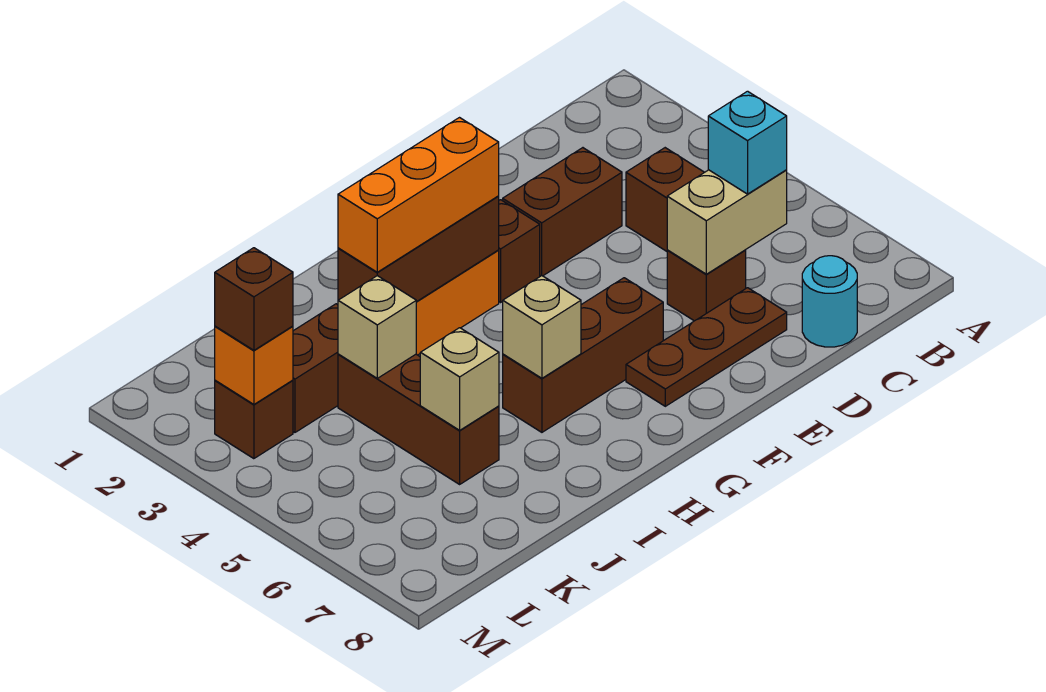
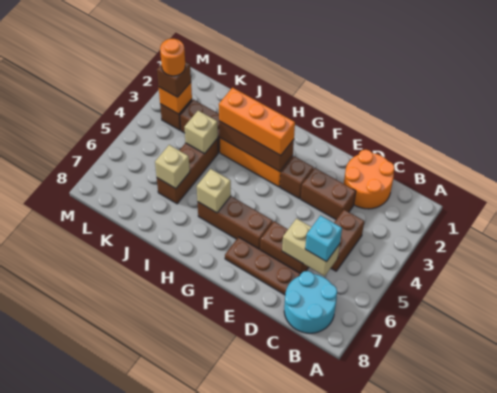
none -> orange round brick C1:D2 level 1
cyan round brick C8 level 1 -> cyan round brick B7:C8 level 1
brown brick D6 level 1 -> brown brick D6:E6 level 1
none -> orange round brick L3 level 4

